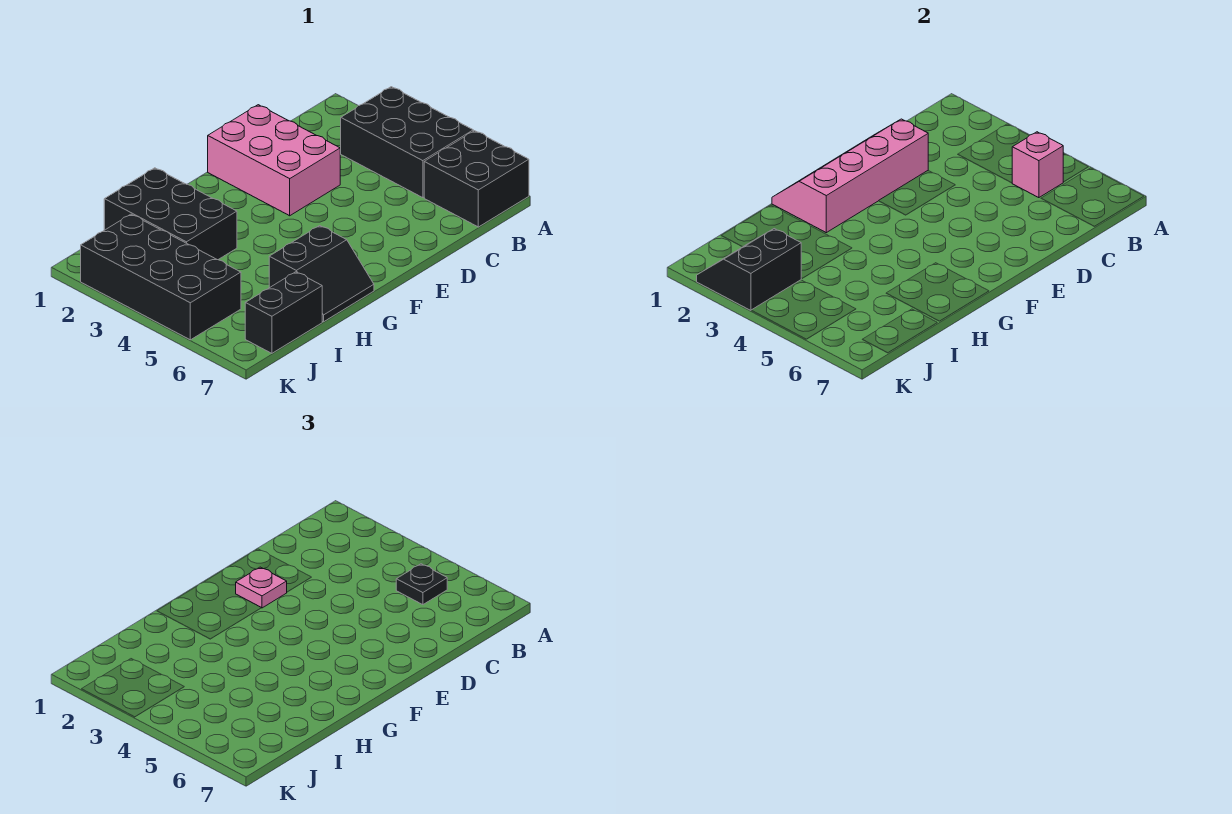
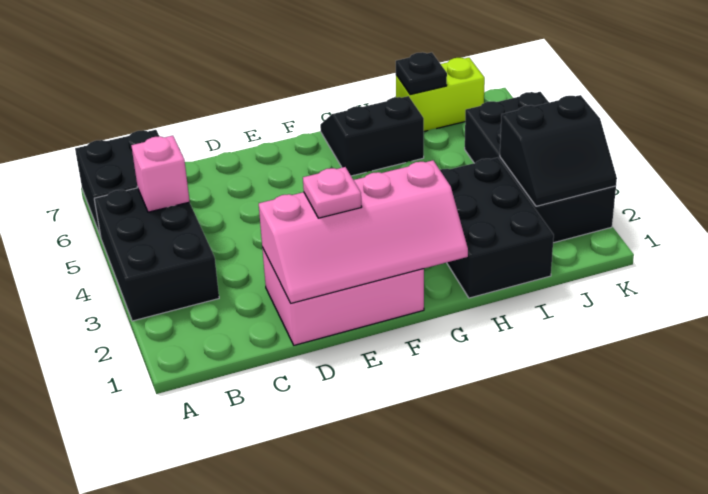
black plate B5 level 3 -> black plate I7 level 2
pink brick D1:E3 level 1 -> pink brick D1:F2 level 1
black brick I7:J7 level 1 -> lime brick I7:J7 level 1

